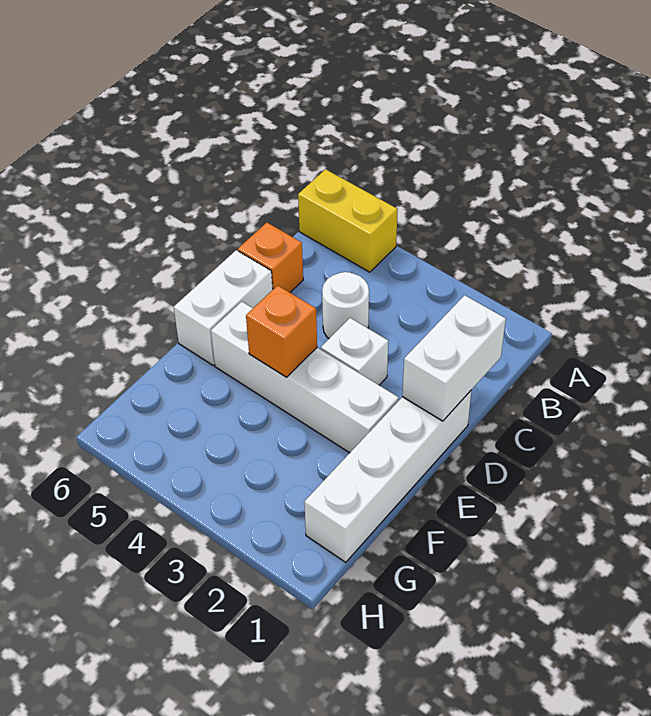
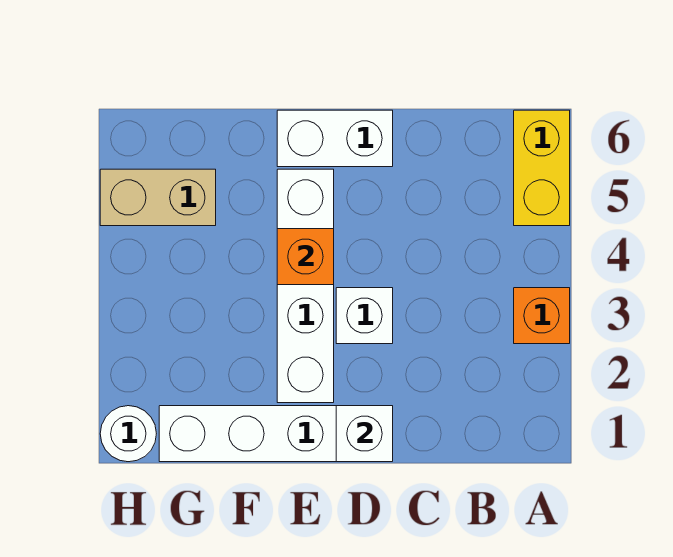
white brick C1:D1 level 2 -> white brick D1 level 2
white round brick C4 level 1 -> white round brick H1 level 1
orange brick C6 level 1 -> orange brick A3 level 1
none -> tan brick G5:H5 level 1

